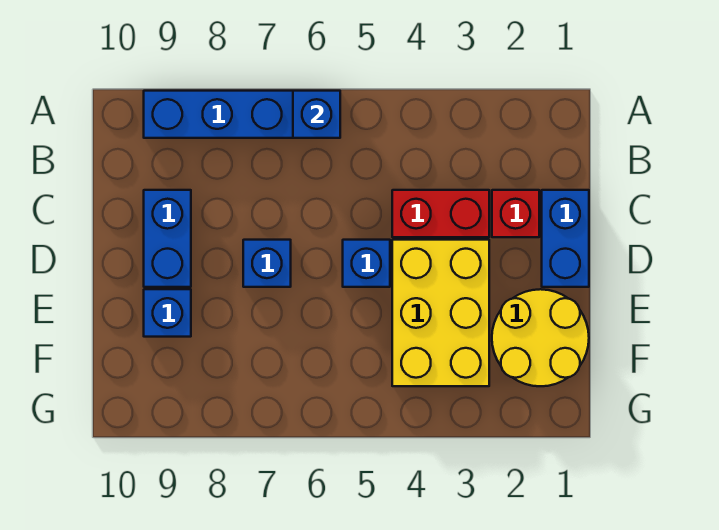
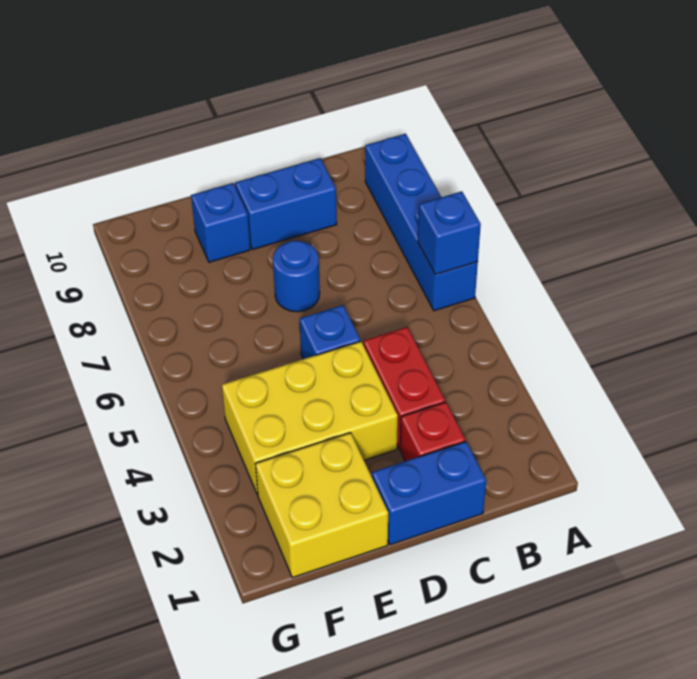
blue brick D7 level 1 -> blue round brick D7 level 1
yellow round brick E1:F2 level 1 -> yellow brick E1:F2 level 1

